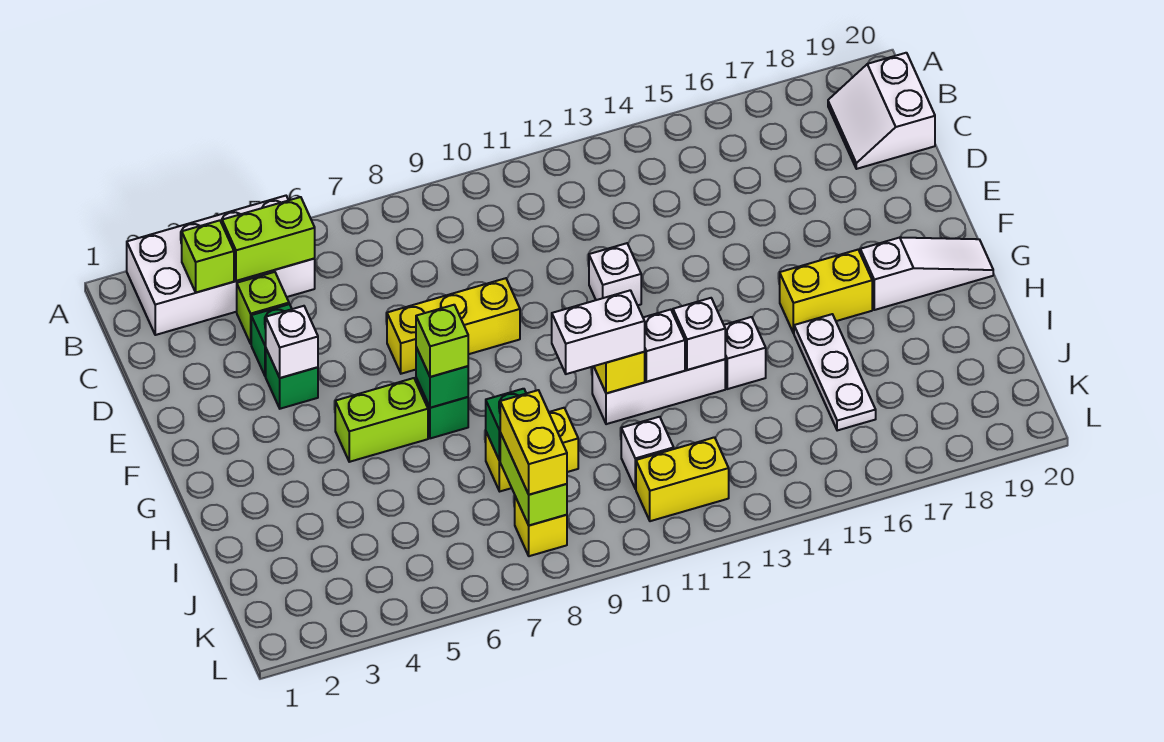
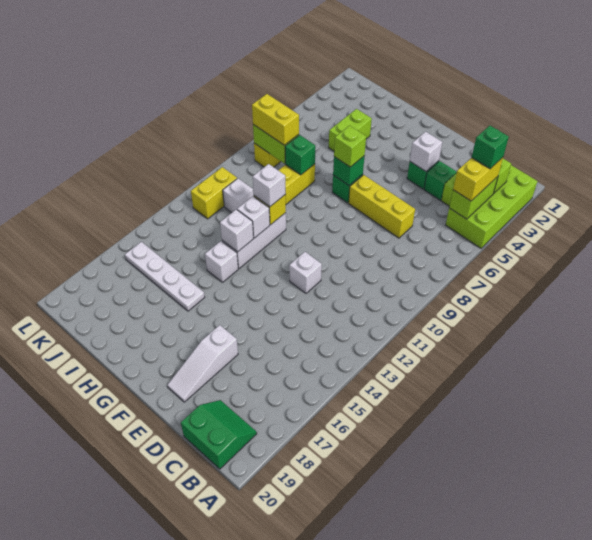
white brick A2:B5 level 1 -> lime brick A2:B5 level 1
none -> green brick B4 level 4
white slope B19:C20 level 1 top 20 -> green slope B19:C20 level 1 top 20
yellow brick E7:E9 level 1 -> yellow brick D7:F7 level 1
lime brick G5:G6 level 1 -> lime brick I4:I5 level 1
yellow brick G16:G17 level 1 -> yellow brick B4:B5 level 3
white slope G18:G20 level 1 top 18 -> white slope E17:E19 level 1 top 17
white brick H10:H11 level 3 -> white brick H11 level 3
white plate H16:J16 level 1 -> white plate H16:K16 level 1

